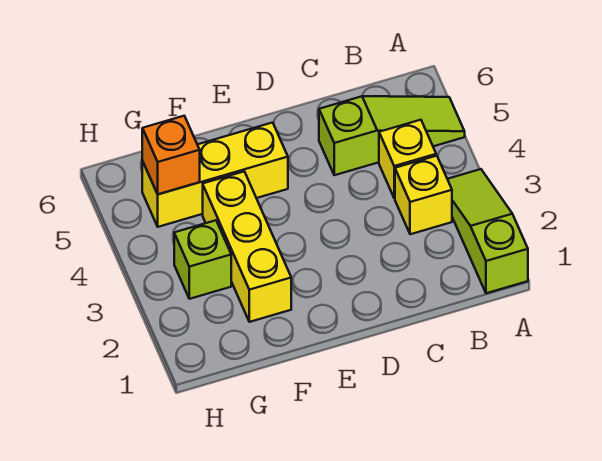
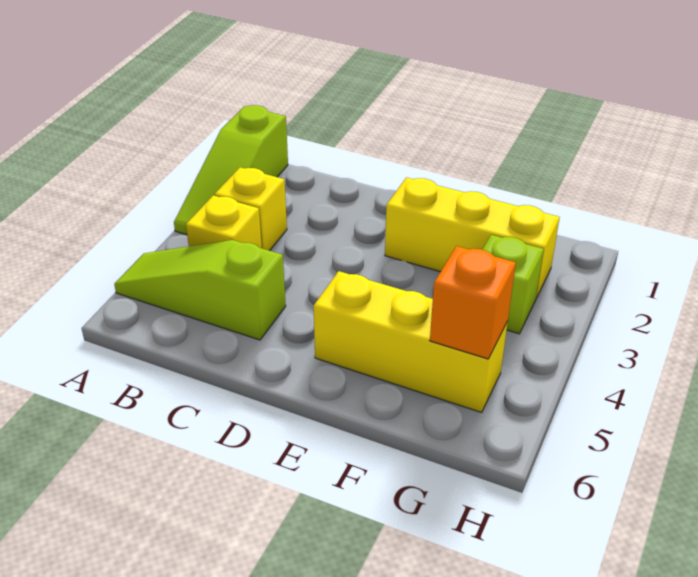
yellow brick F2:F4 level 1 -> yellow brick E2:G2 level 1

